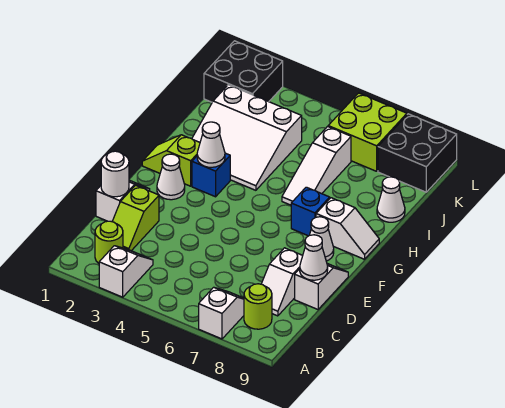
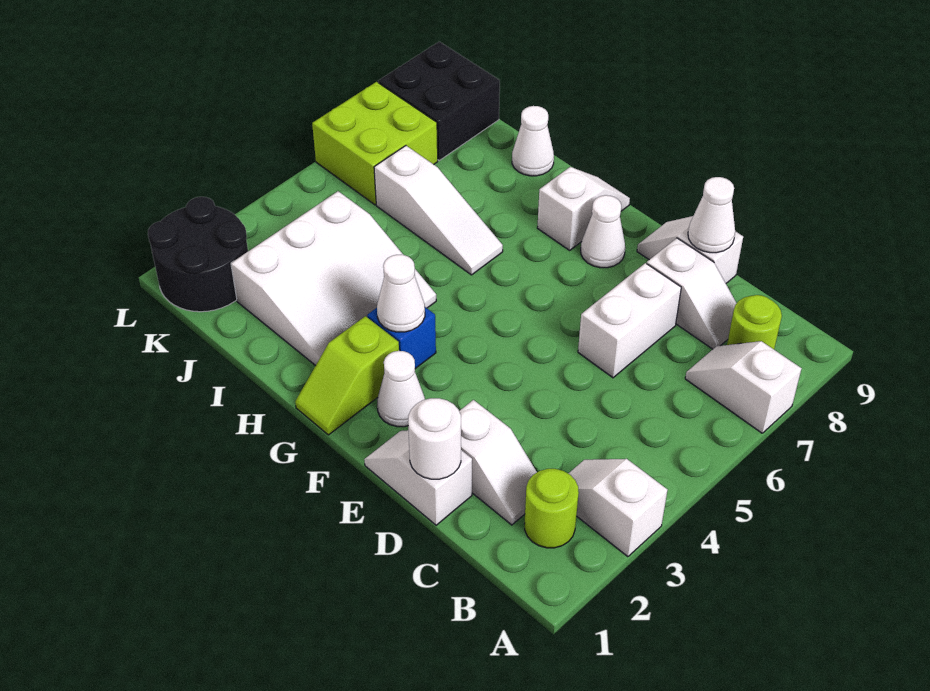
lime slope C2:D2 level 1 top D -> white slope C2:D2 level 1 top D
none -> white brick D6:D7 level 1
blue brick G7 level 1 -> none
black brick K1:L2 level 1 -> black round brick K1:L2 level 1

